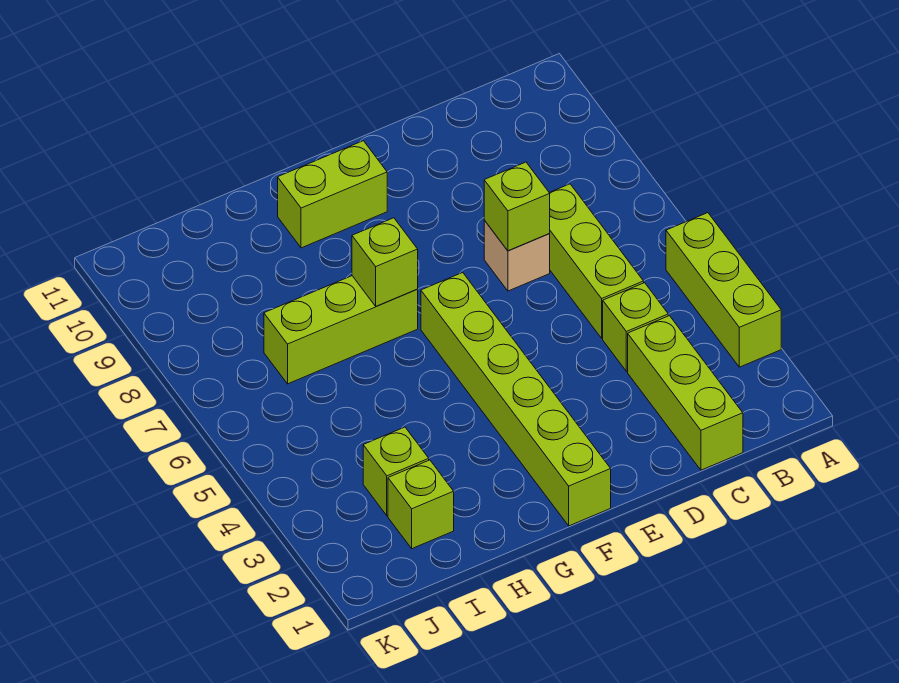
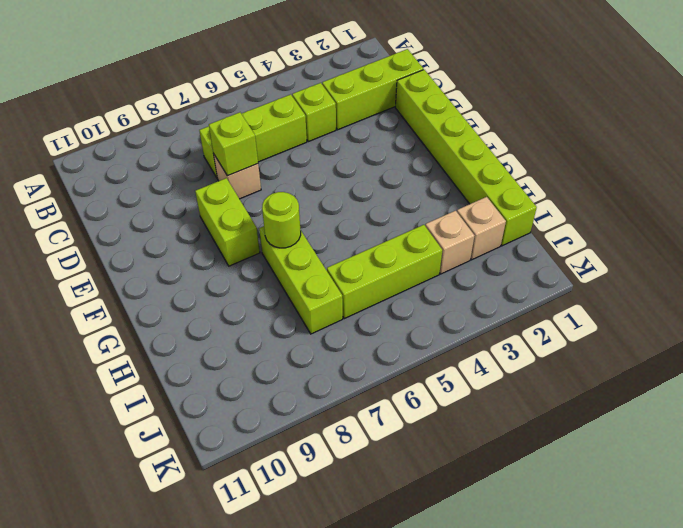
lime brick A3:A5 level 1 -> lime brick I4:I6 level 1
lime brick F1:F6 level 1 -> lime brick D1:I1 level 1
lime brick F10:G10 level 1 -> lime brick E8:F8 level 1
lime brick G7 level 2 -> lime round brick G7 level 2
lime brick I2 level 1 -> tan brick I2 level 1
lime brick I3 level 1 -> tan brick I3 level 1

